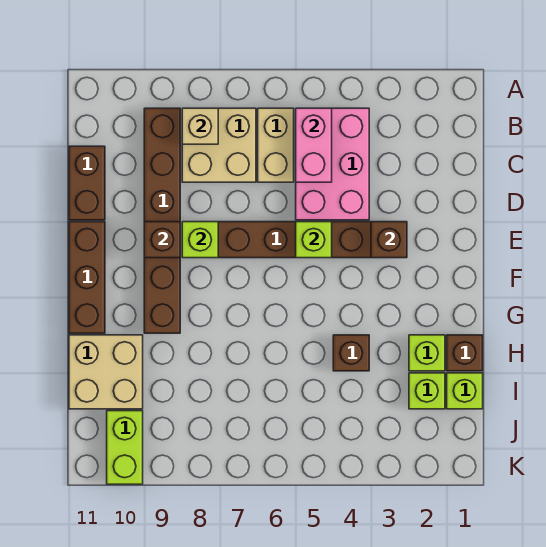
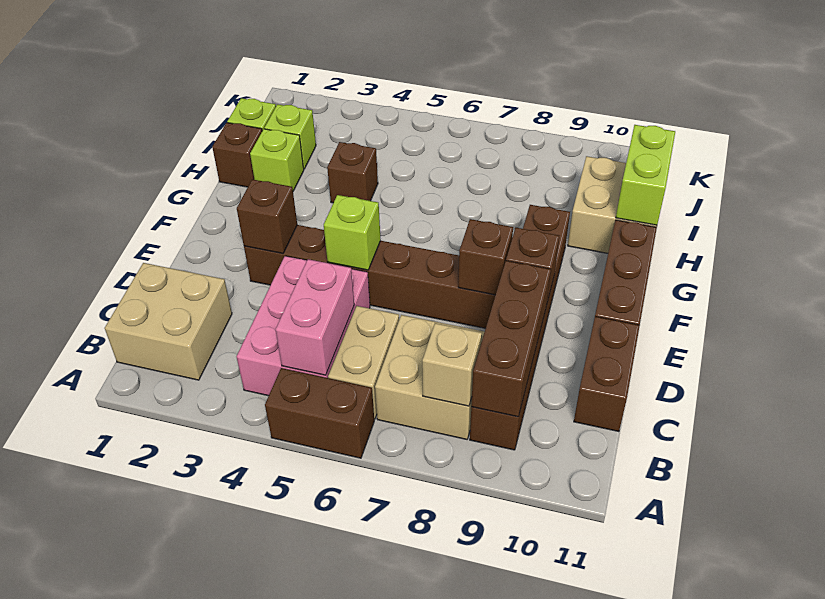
none -> brown brick A5:A6 level 1
none -> tan brick B1:C2 level 1
none -> brown brick B9:D9 level 2
lime brick E8 level 2 -> brown brick E8 level 2
lime brick J10:K10 level 1 -> lime brick H11:I11 level 2

